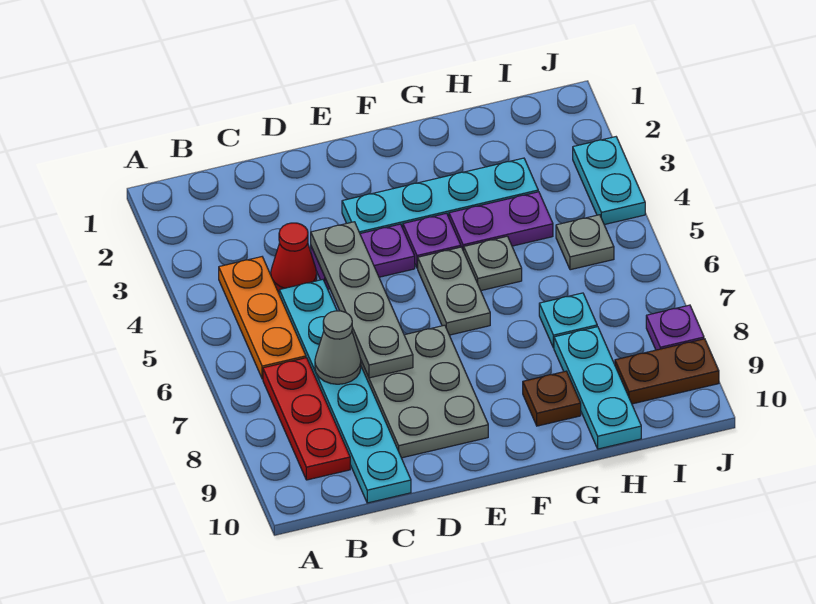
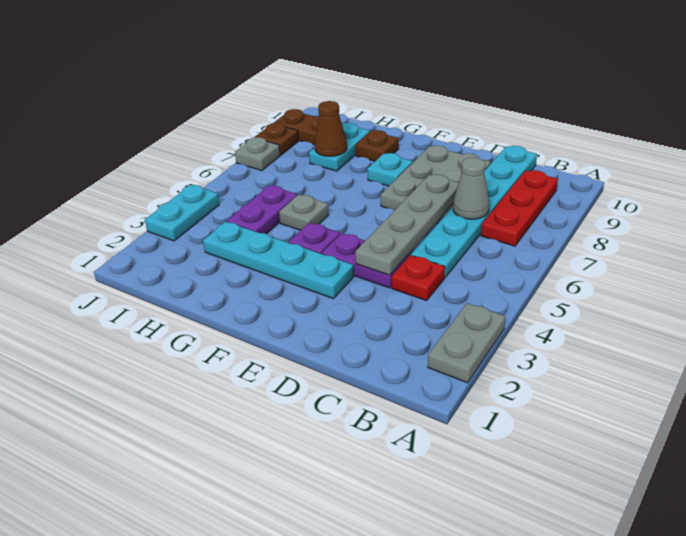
orange plate B4:B6 level 1 -> none
red cone C4 level 1 -> red plate C4 level 1
grey plate F5:F6 level 1 -> grey plate A2:A3 level 1
purple plate G4:H4 level 1 -> purple plate H4:H5 level 1
cyan plate H7 level 1 -> cyan plate F8 level 1
cyan plate H8:H10 level 1 -> cyan plate H8:H9 level 1
none -> brown cone H8 level 2
grey plate I5 level 1 -> grey plate J7 level 1
purple plate J8 level 1 -> brown plate J8 level 1

